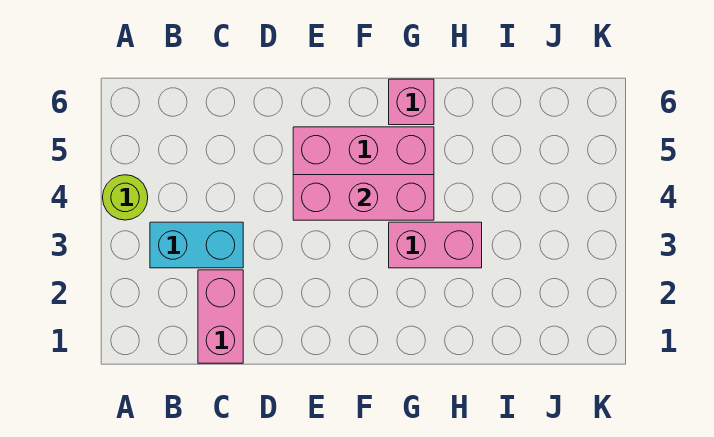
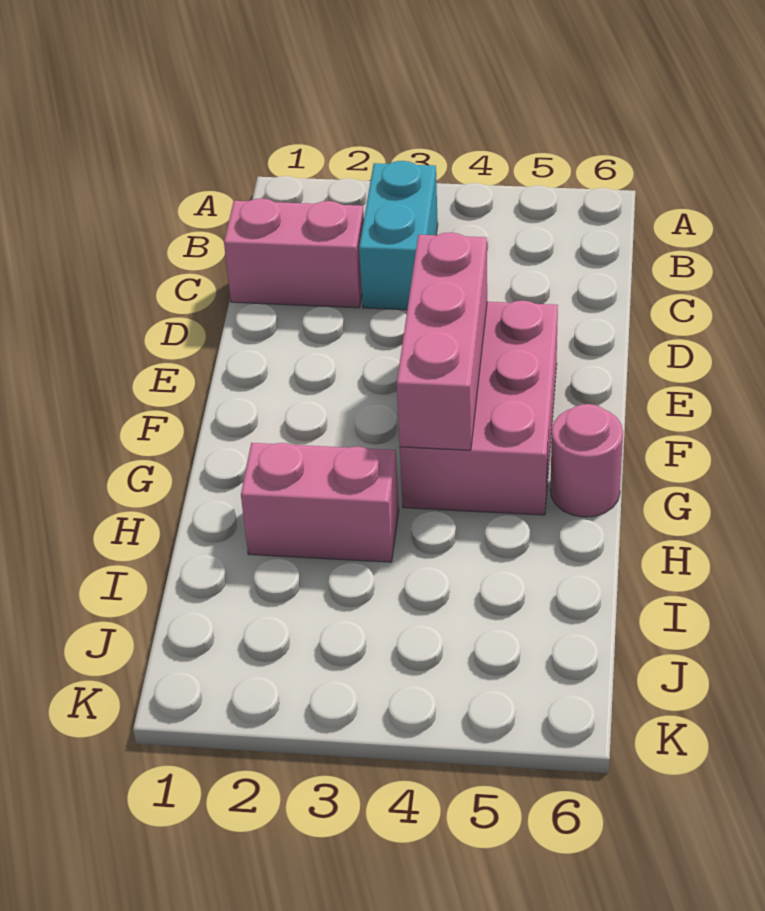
lime round brick A4 level 1 -> none
pink brick G3:H3 level 1 -> pink brick H2:H3 level 1
pink brick G6 level 1 -> pink round brick G6 level 1

